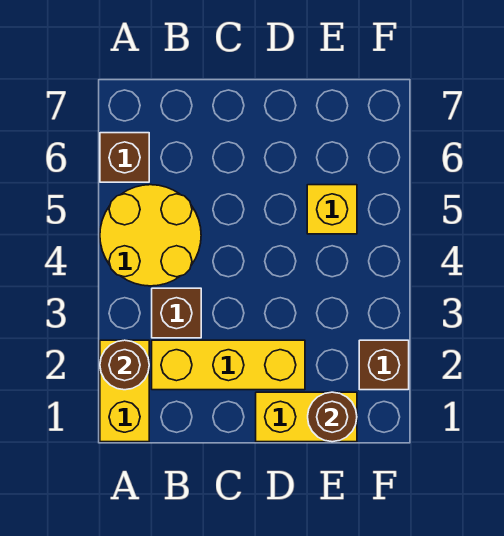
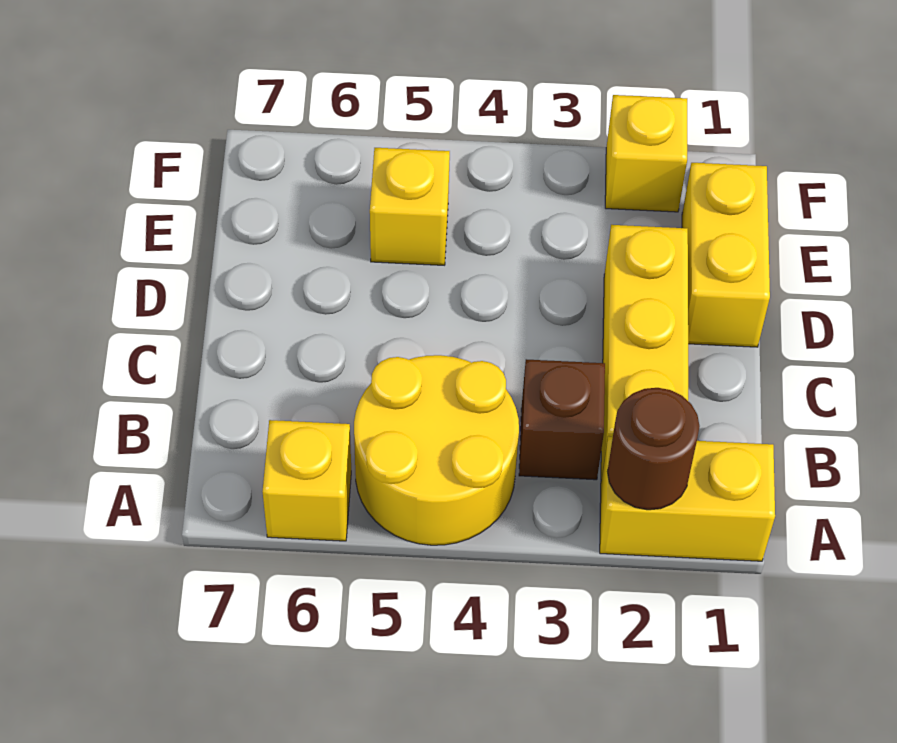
brown brick A6 level 1 -> yellow brick A6 level 1
brown round brick E1 level 2 -> none
brown brick F2 level 1 -> yellow brick F2 level 1

